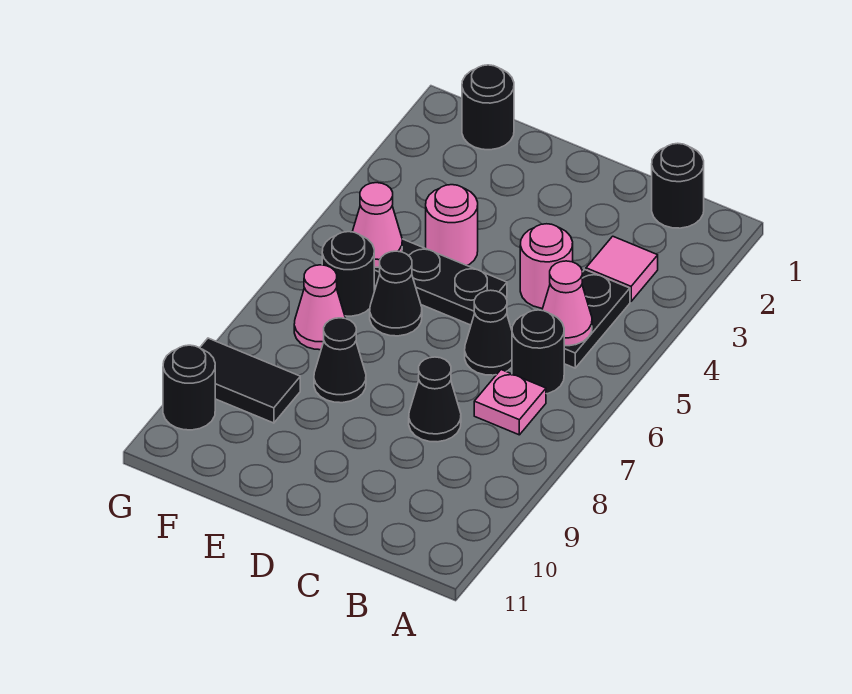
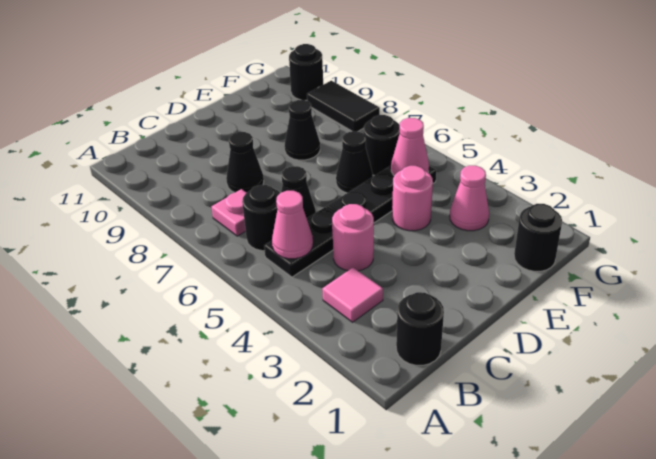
black plate B4:B5 level 1 -> black plate B5:C5 level 1
pink cone F7 level 1 -> pink cone F3 level 1
black tile F9:G9 level 1 -> black tile G8:G9 level 1

